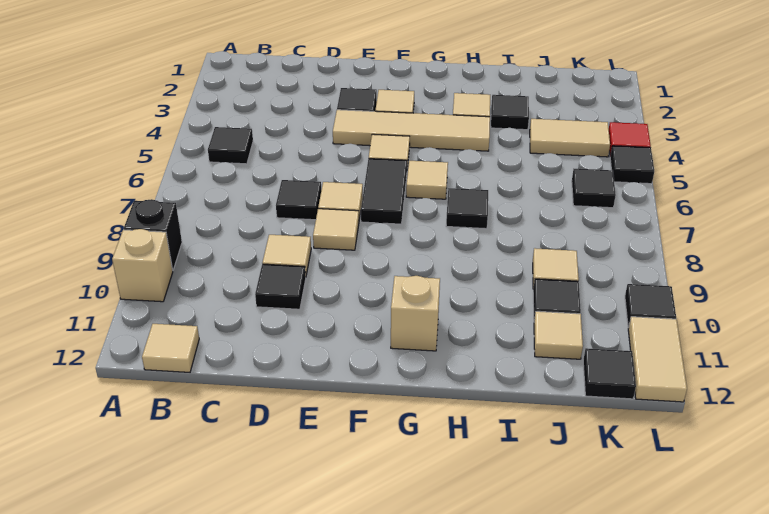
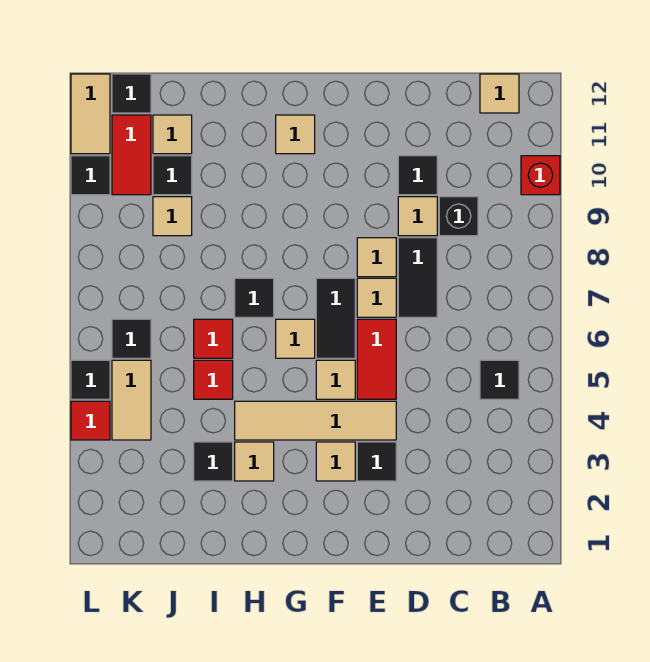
black brick A9 level 1 -> black brick C9 level 1
tan brick A10 level 1 -> red brick A10 level 1
black tile D7 level 1 -> black tile D7:D8 level 1
none -> red tile E5:E6 level 1
tan brick G11 level 1 -> tan tile G11 level 1
none -> red tile I5 level 1
none -> red tile I6 level 1
tan tile J4:K4 level 1 -> tan tile K4:K5 level 1
none -> red tile K10:K11 level 1

